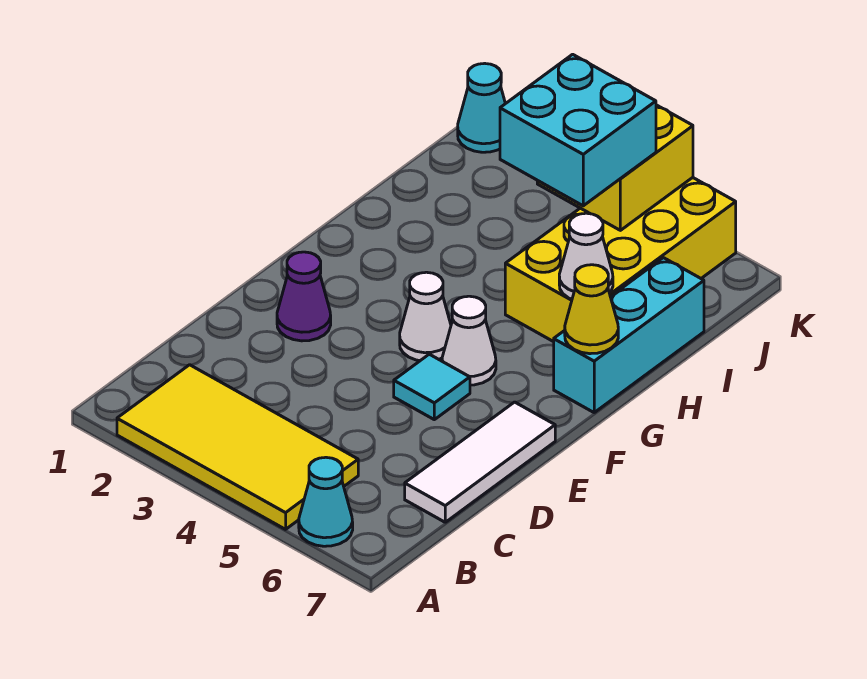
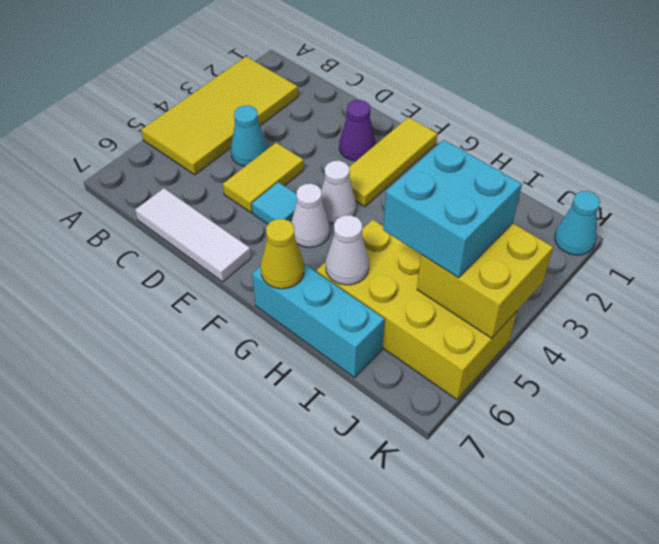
cyan cone A6 level 1 -> cyan cone C4 level 1
none -> yellow tile D4:D5 level 1
none -> yellow tile F1:F3 level 1

